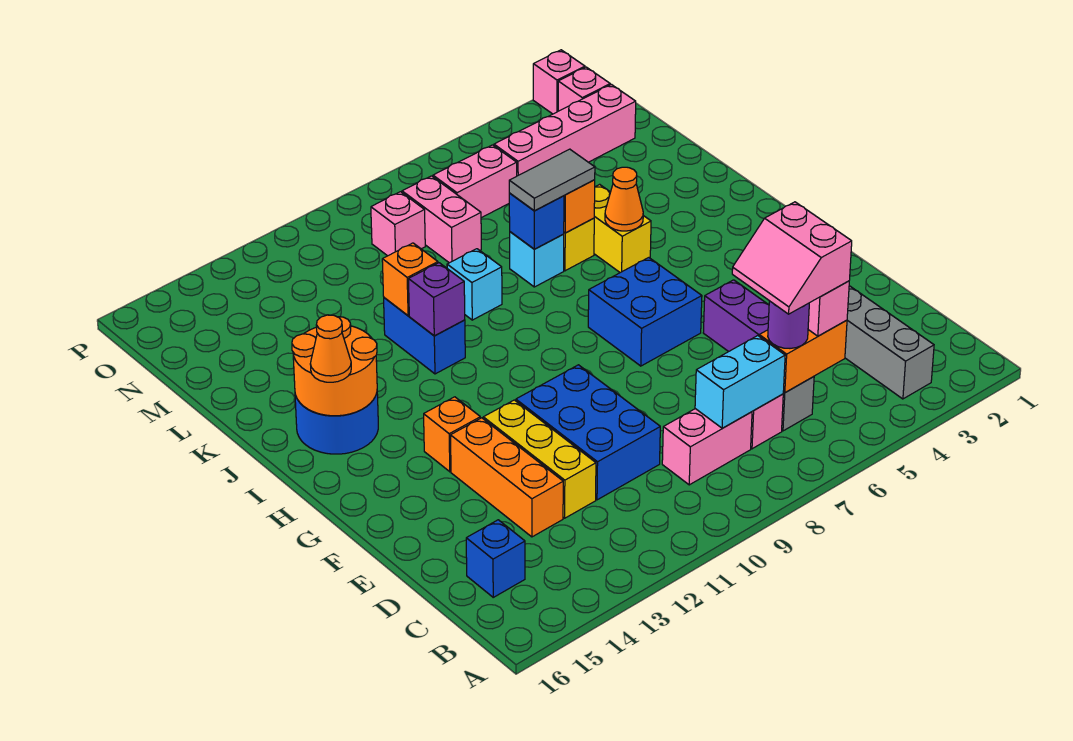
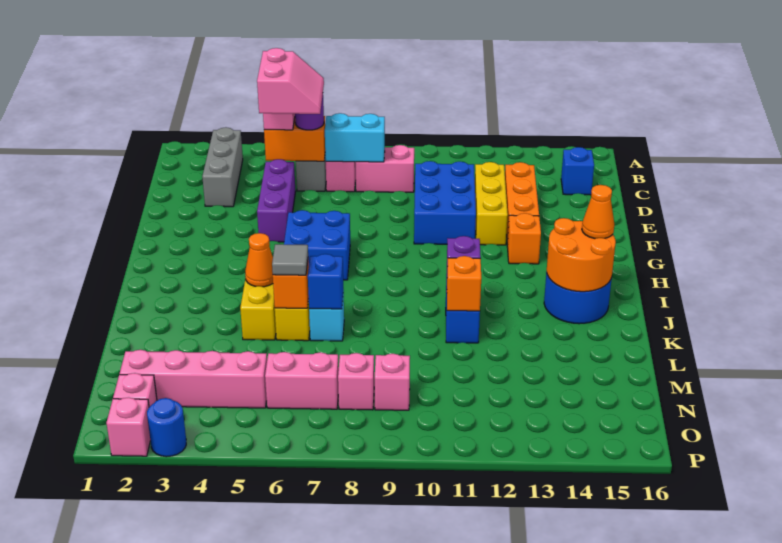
grey tile K6:K7 level 3 -> grey tile K6 level 3
cyan brick K9 level 1 -> none
pink brick M8:N8 level 1 -> pink brick N8 level 1
none -> blue round brick P3 level 1

